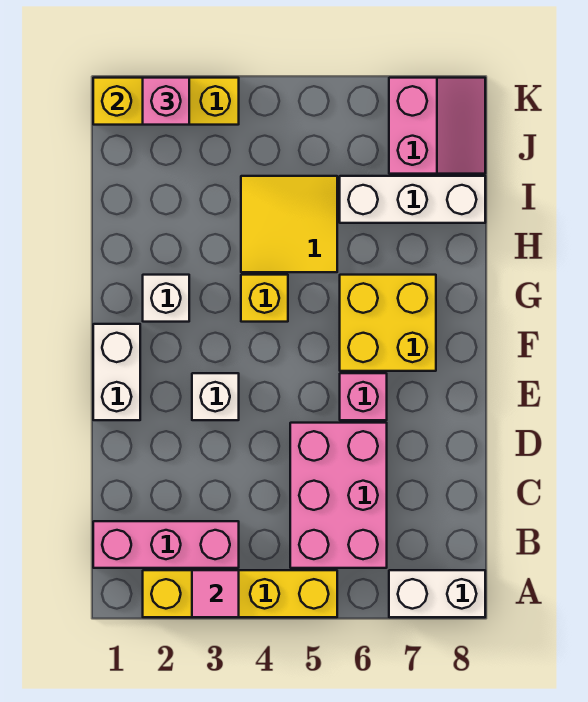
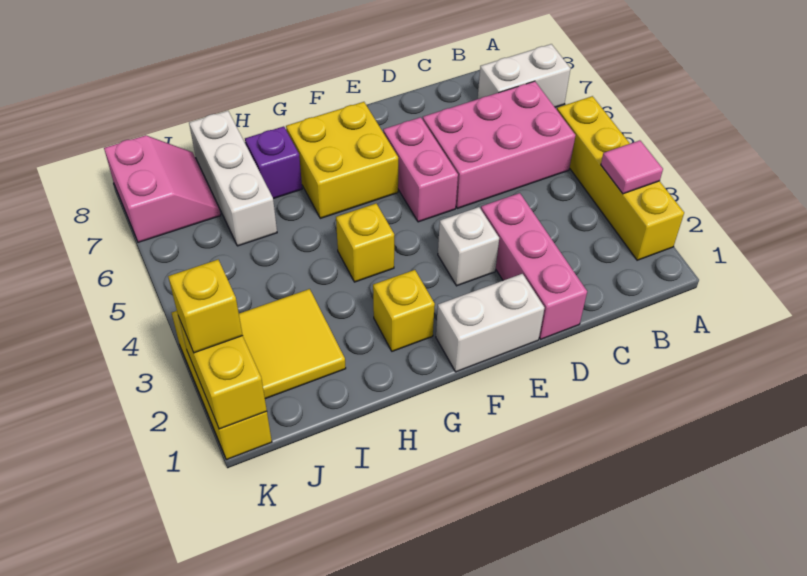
white brick A7:A8 level 1 -> white brick A7:B7 level 1
pink brick B1:B3 level 1 -> pink brick D1:D3 level 1
pink brick E6 level 1 -> pink brick E5:E6 level 1
white brick G2 level 1 -> yellow brick G2 level 1
yellow tile H4:I5 level 1 -> yellow tile I2:J3 level 1
none -> purple brick H7 level 1
pink slope J7:K8 level 1 top 7 -> pink slope J7:K8 level 1 top K
pink brick K2 level 3 -> yellow brick K2 level 3

